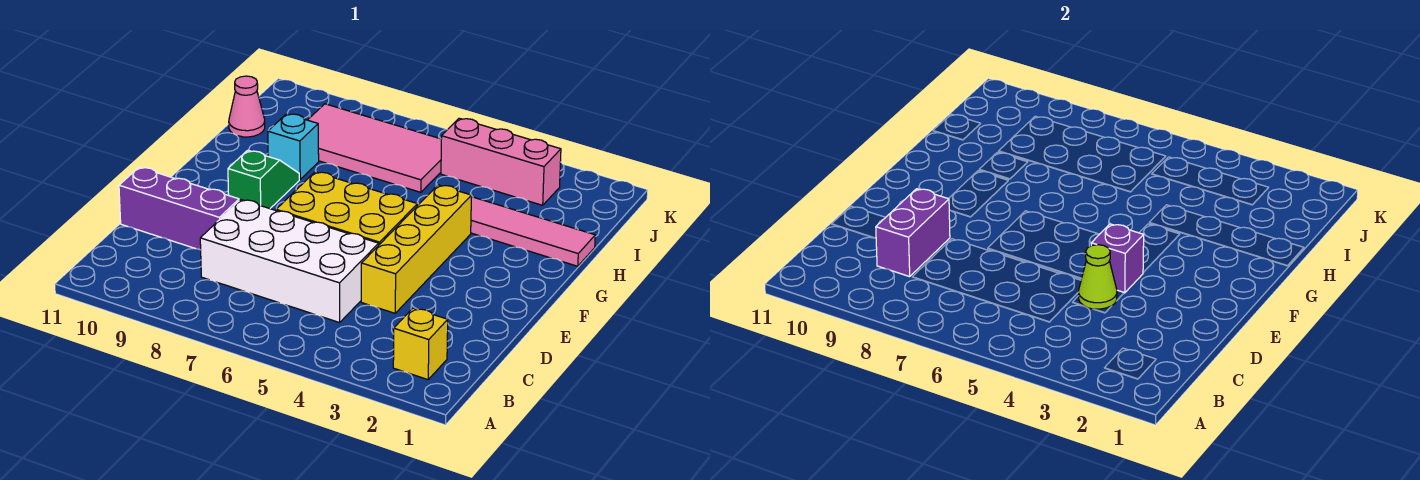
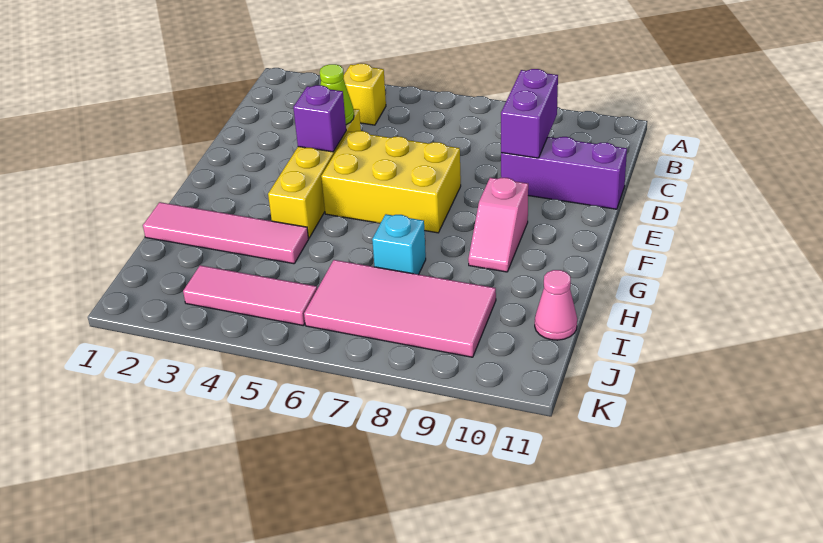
yellow brick B2 level 1 -> yellow brick B4 level 1
white brick C5:D8 level 1 -> none
green slope F9:G9 level 1 top F -> pink slope F9:G9 level 1 top F
cyan brick H9 level 1 -> cyan brick H7 level 1
pink brick J3:J5 level 1 -> pink tile J3:J5 level 1

